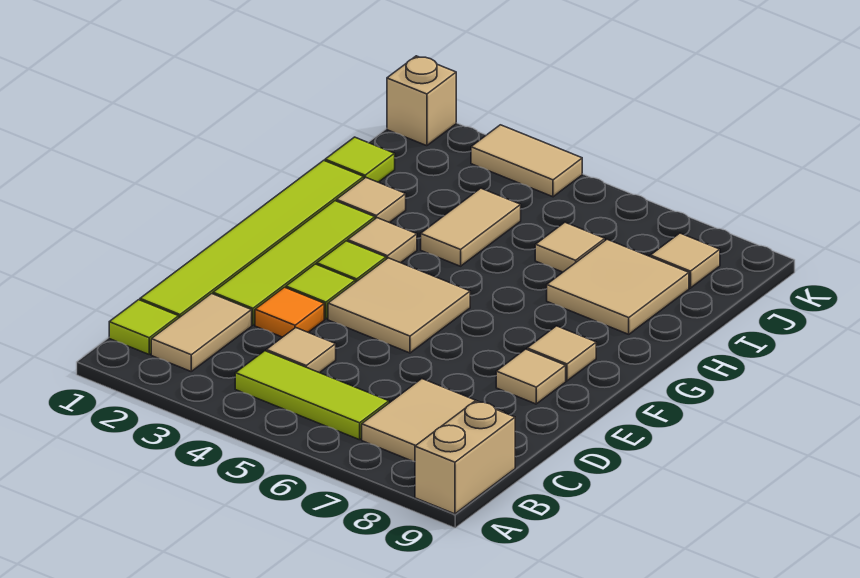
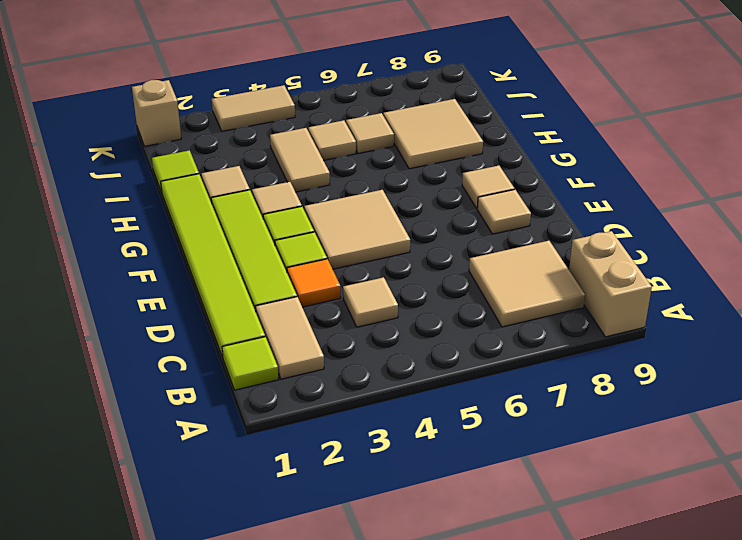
lime tile B4:B6 level 1 -> none
tan tile J8 level 1 -> tan tile I5 level 1

